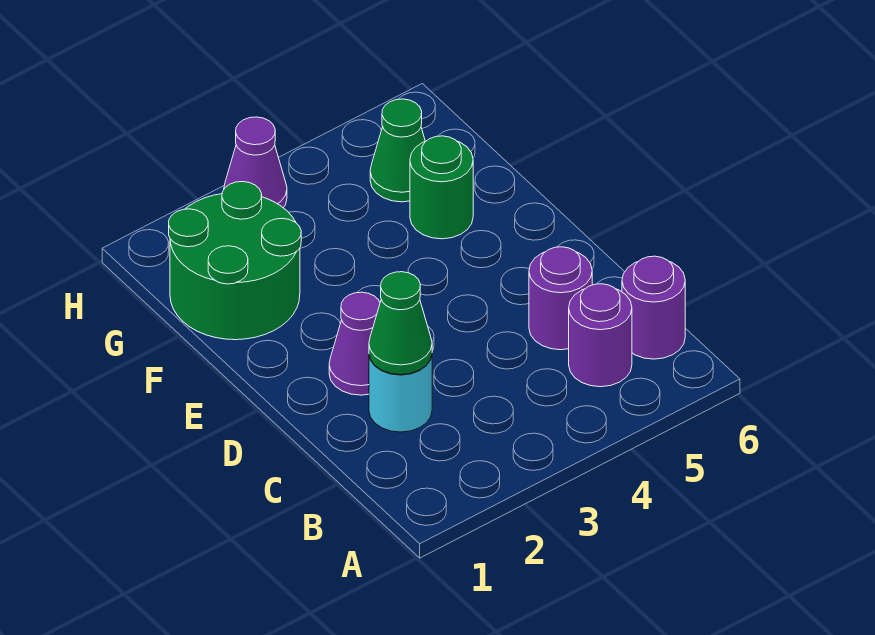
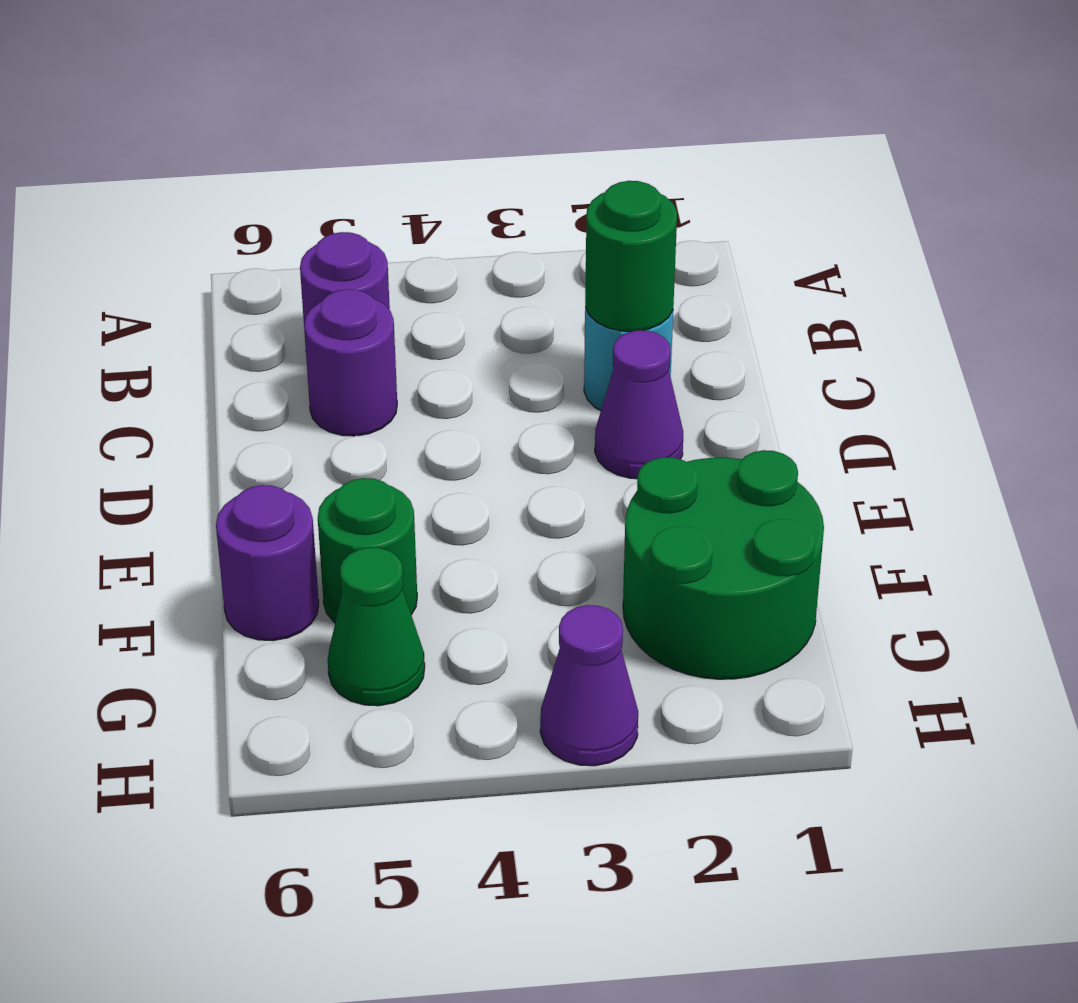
purple round brick B6 level 1 -> purple round brick F6 level 1
green cone C2 level 2 -> green round brick C2 level 2

